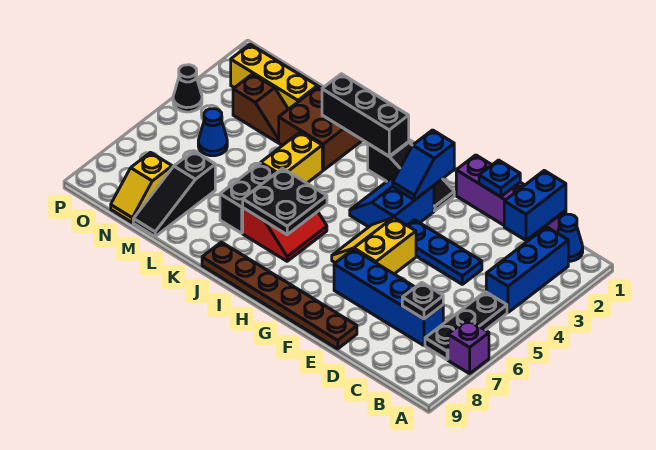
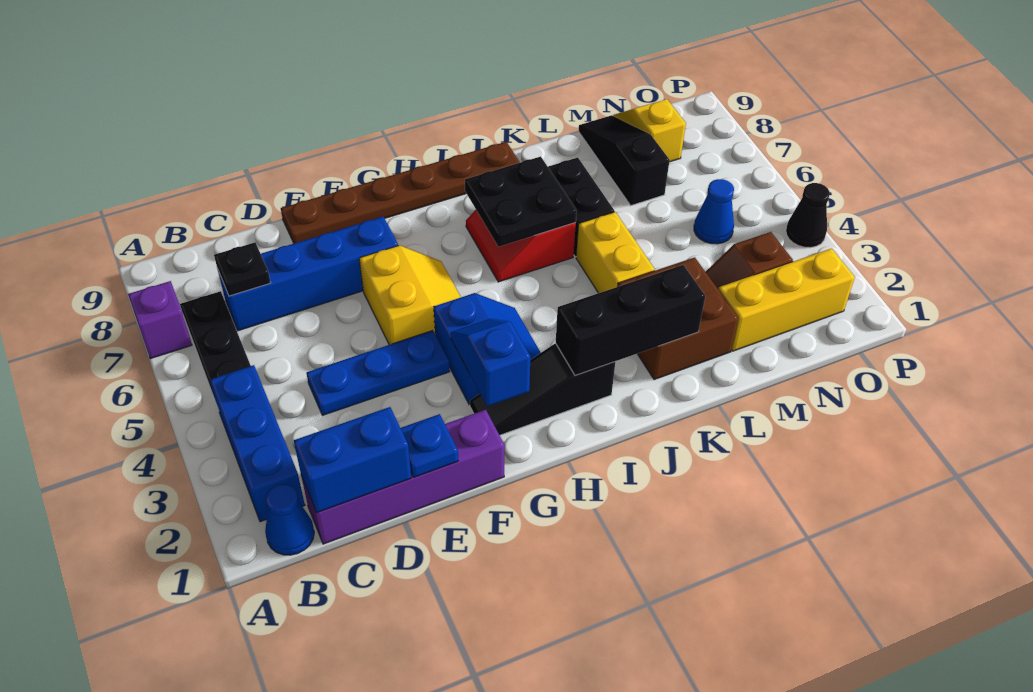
blue brick C1:C2 level 2 -> blue brick C1:D1 level 2

